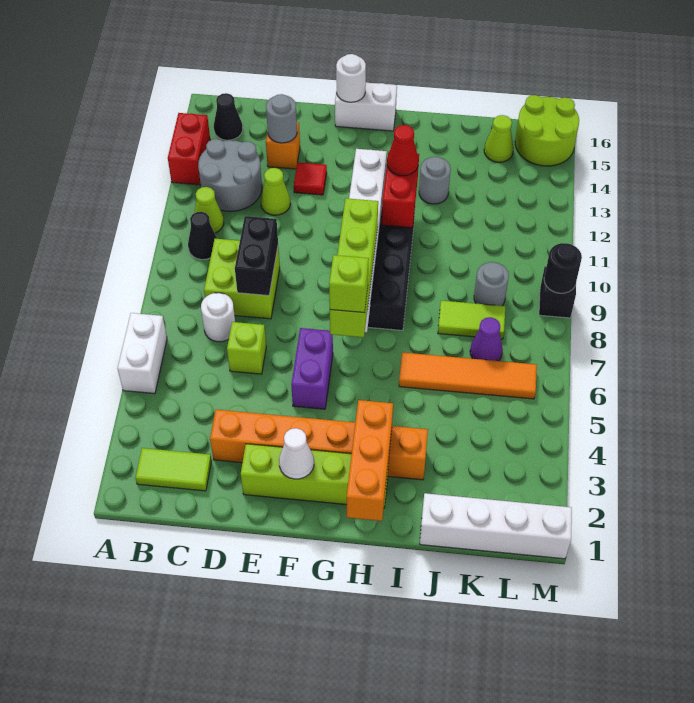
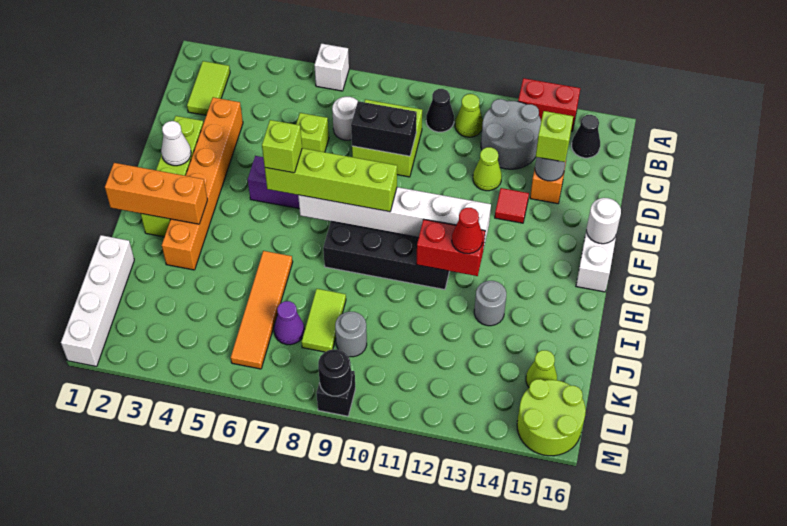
white brick A5:A6 level 1 -> white brick A6 level 1
none -> lime brick D14 level 3

